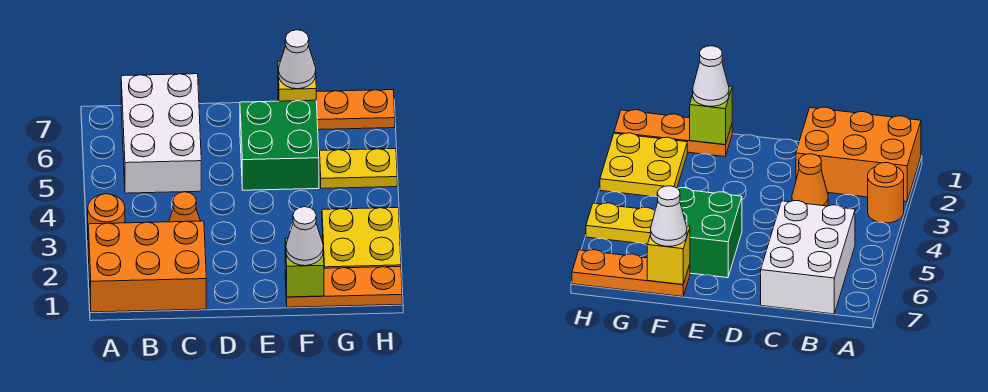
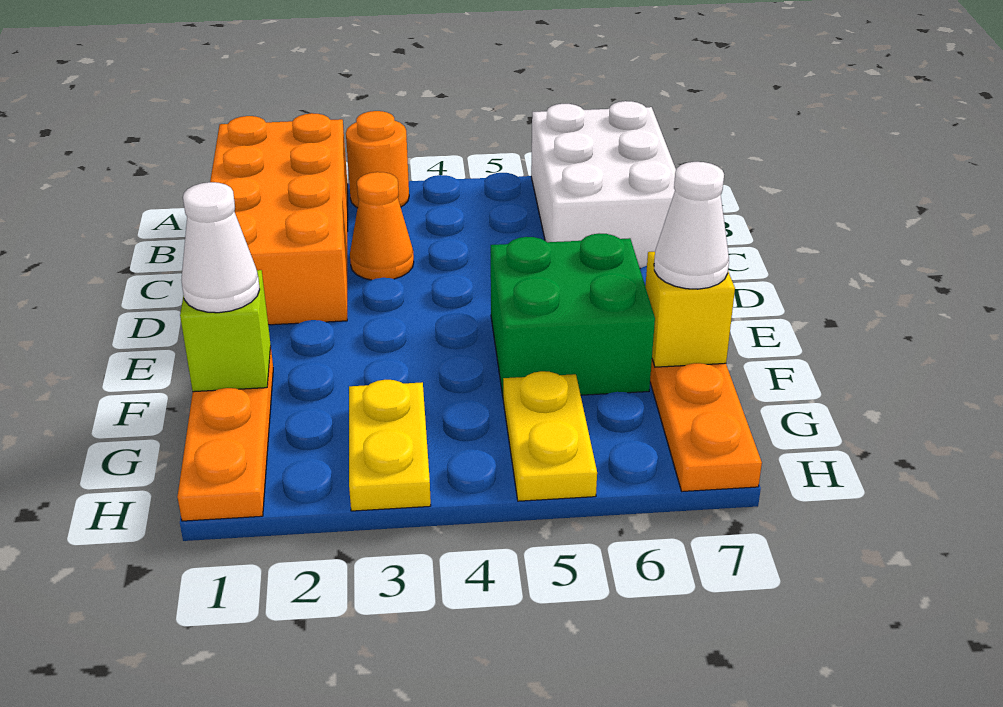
orange brick A1:C2 level 1 -> orange brick A1:D2 level 1
white brick B5:C7 level 1 -> white brick A6:C7 level 1
yellow plate G2:H3 level 1 -> yellow plate G3:H3 level 1

